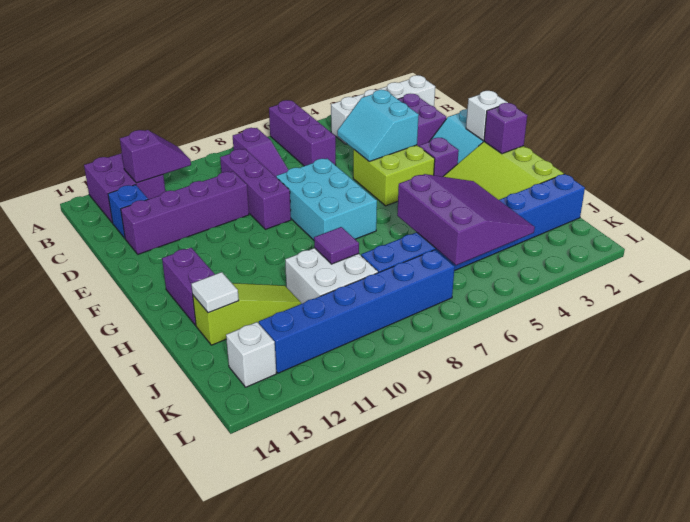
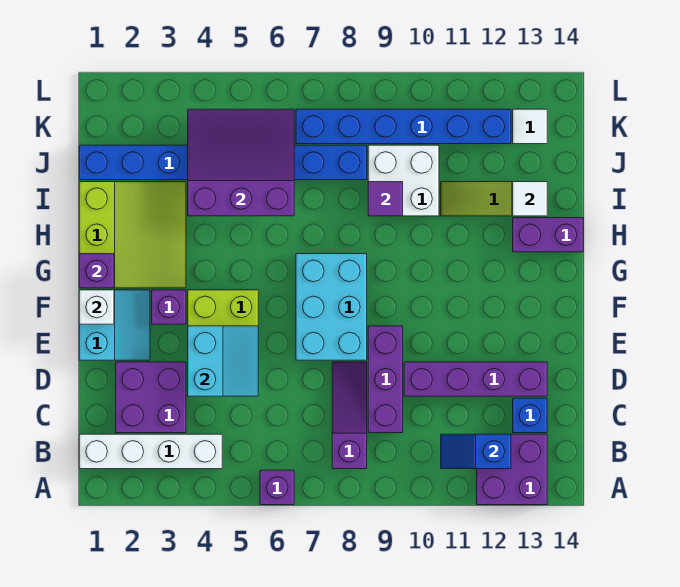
purple brick A6:C6 level 1 -> purple brick A6 level 1
purple slope B11:B12 level 2 top 12 -> blue slope B11:B12 level 2 top 12
purple brick G13:H13 level 1 -> purple brick H13:H14 level 1
purple slope I4:K6 level 2 top 6 -> purple slope I4:K6 level 2 top I
white brick K13 level 1 -> white tile K13 level 1

